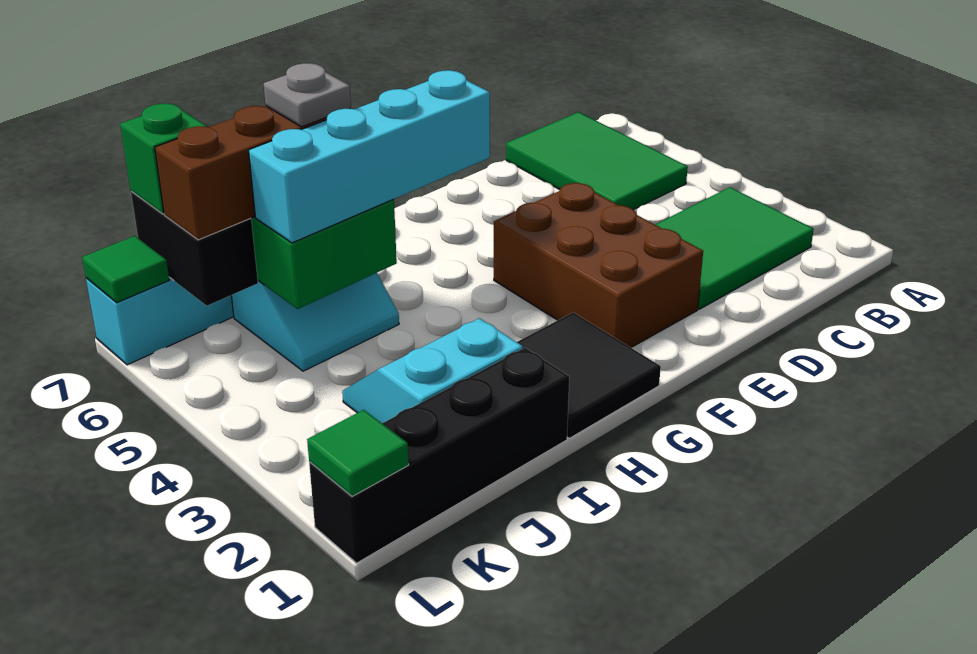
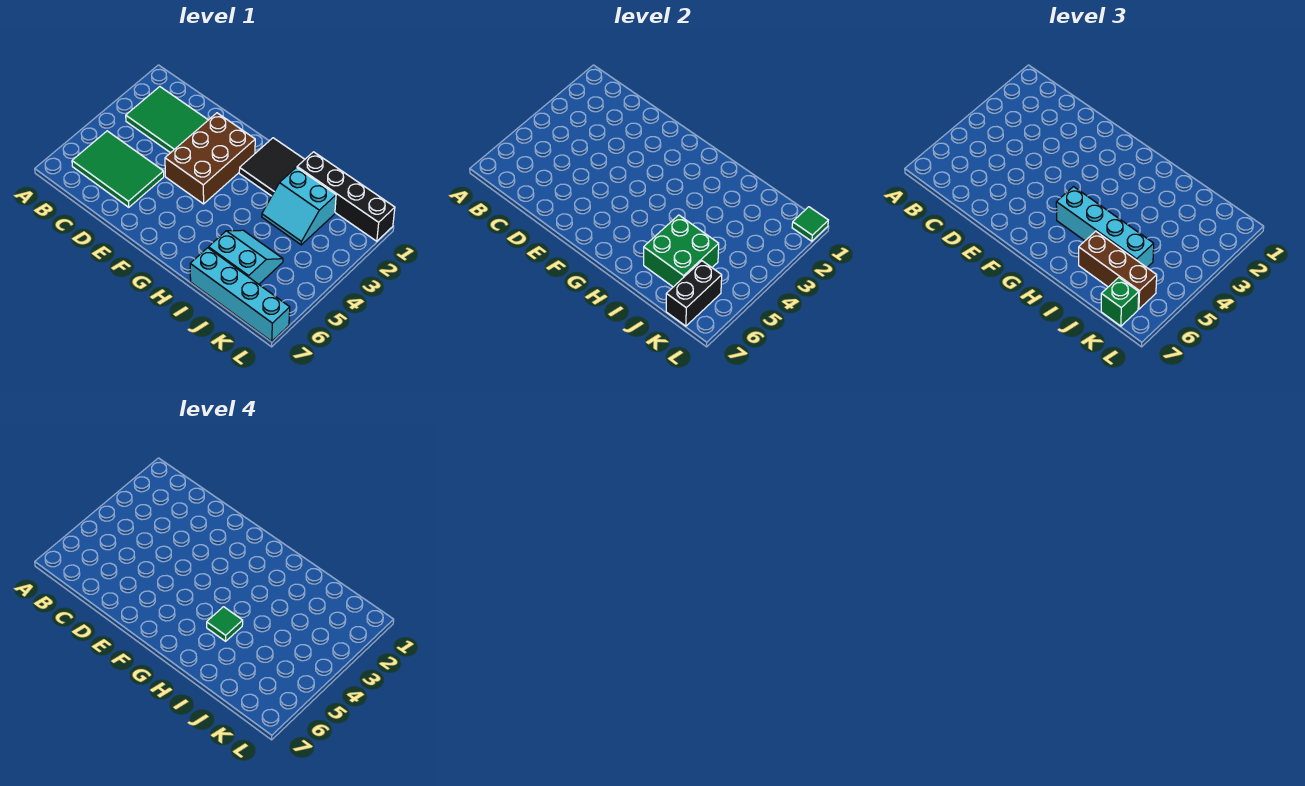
green tile B5:C7 level 1 -> green tile B5:D6 level 1
grey plate I6 level 4 -> none
green tile L7 level 2 -> green tile H5 level 4

